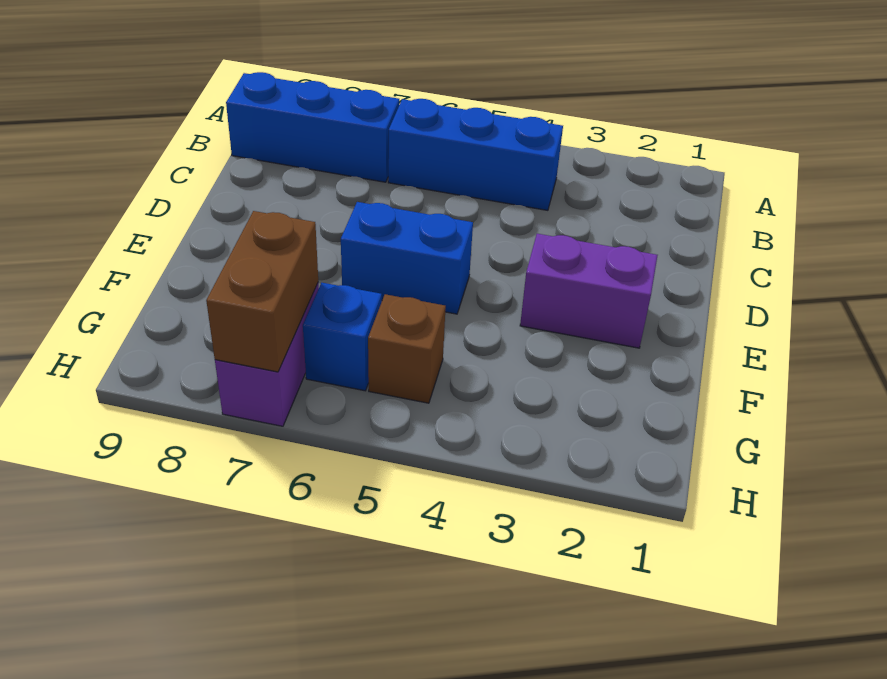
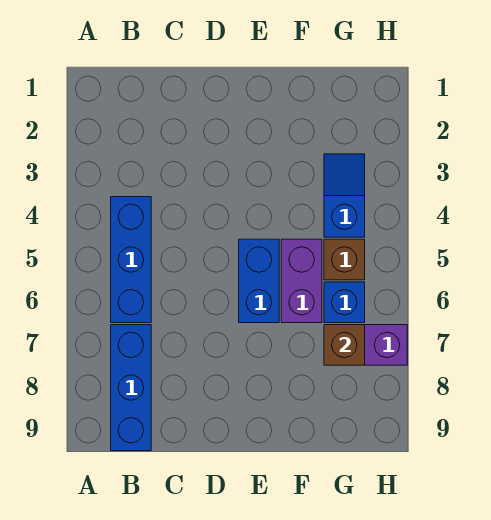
purple brick E2:E3 level 1 -> purple brick F5:F6 level 1
none -> blue slope G3:G4 level 1 top 4
brown brick G7:H7 level 2 -> brown brick G7 level 2

